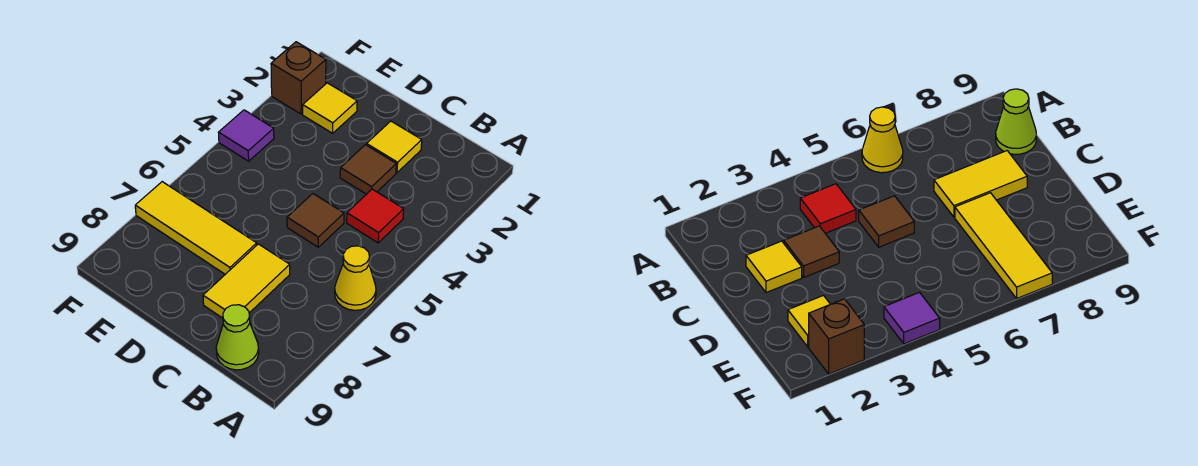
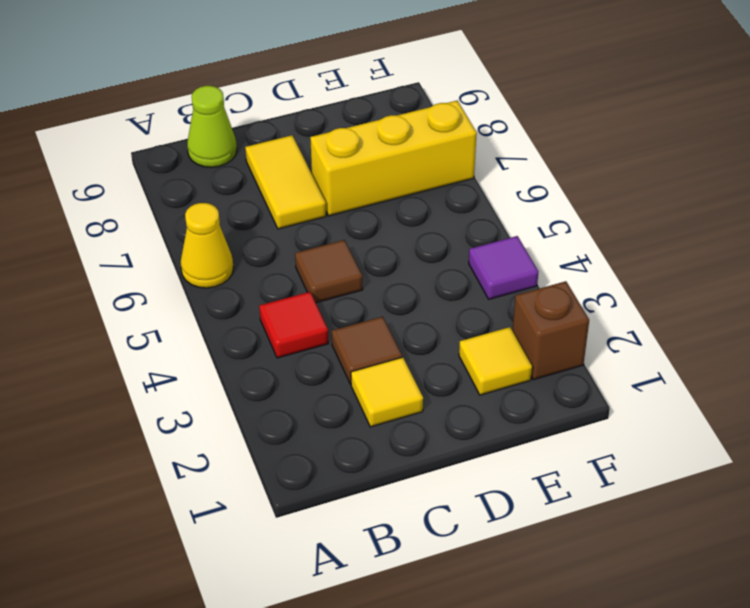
yellow tile D7:F7 level 1 -> yellow brick D7:F7 level 1

